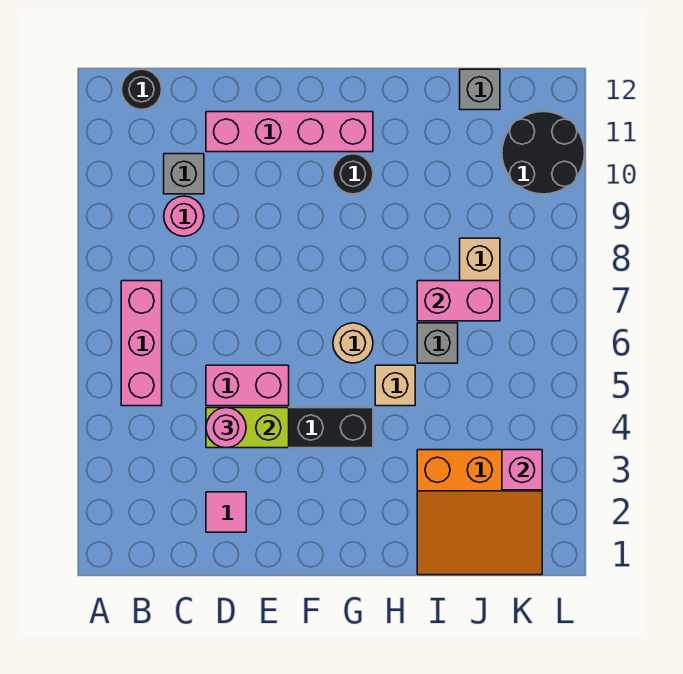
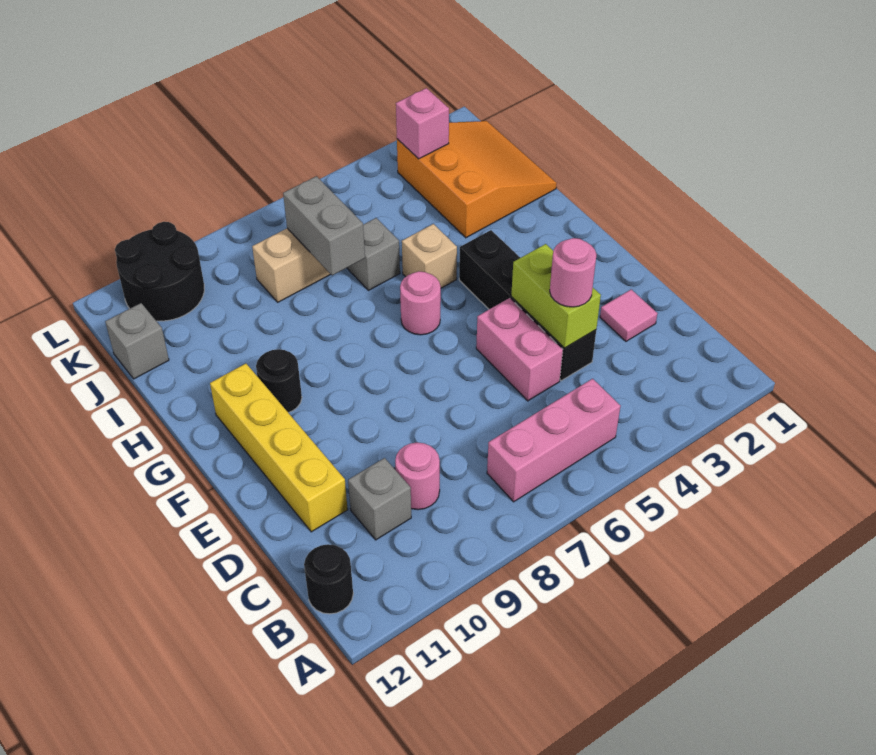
pink brick D11:G11 level 1 -> yellow brick D11:G11 level 1
tan round brick G6 level 1 -> pink round brick G6 level 1
pink brick I7:J7 level 2 -> grey brick I7:J7 level 2

